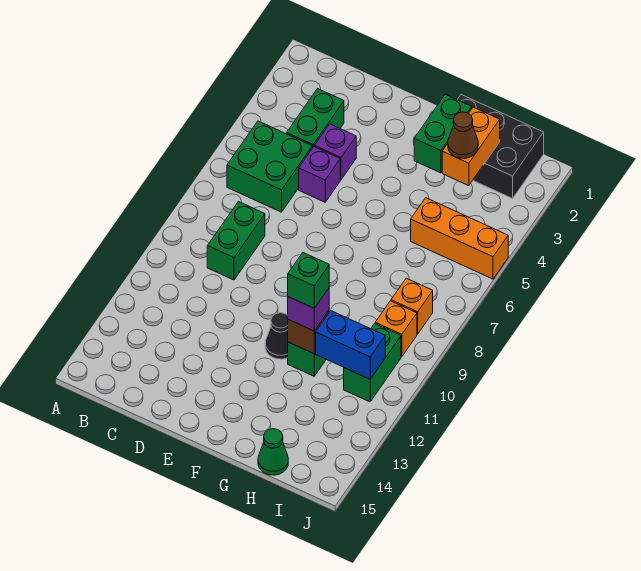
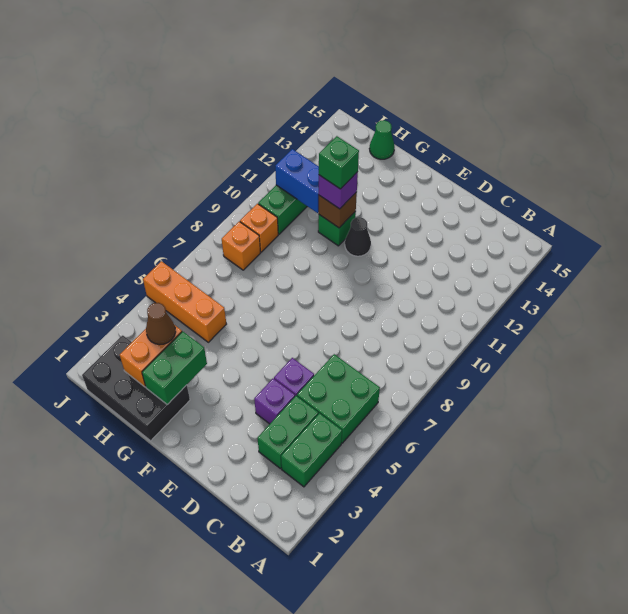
green brick C8:C9 level 1 -> green brick B3:B4 level 1

